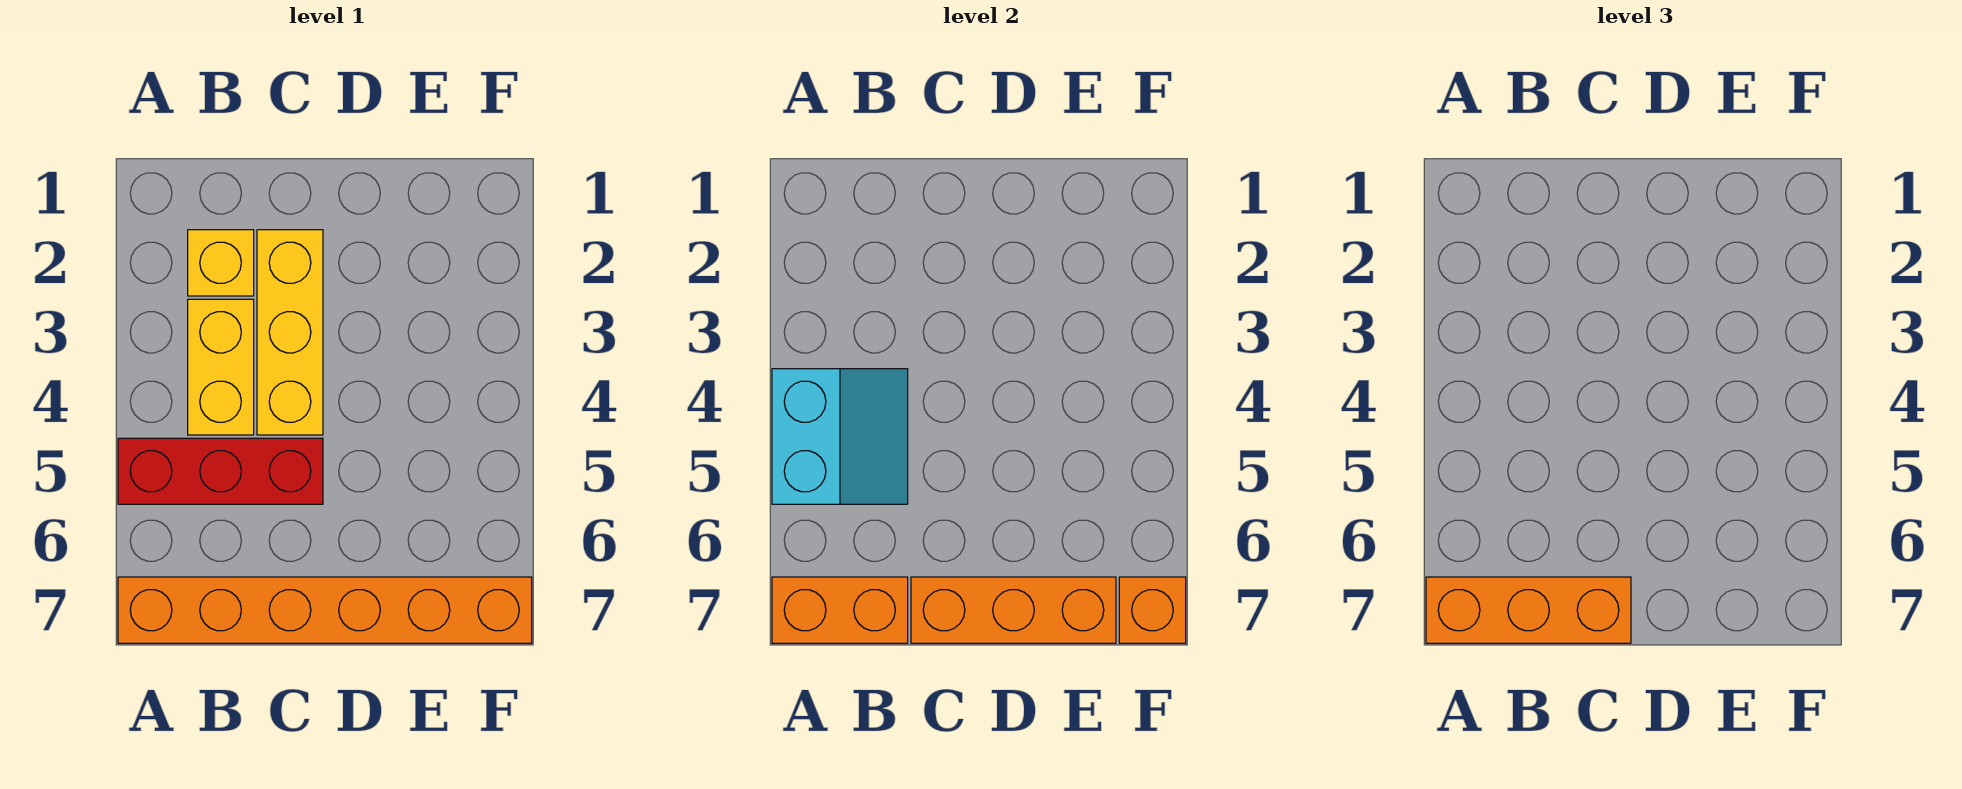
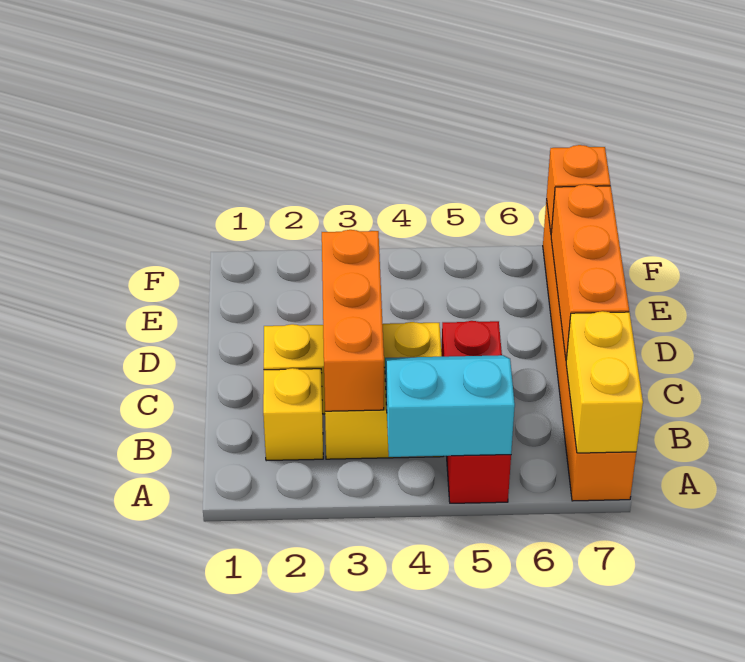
orange brick A7:B7 level 2 -> yellow brick A7:B7 level 2
orange brick A7:C7 level 3 -> orange brick B3:D3 level 2

